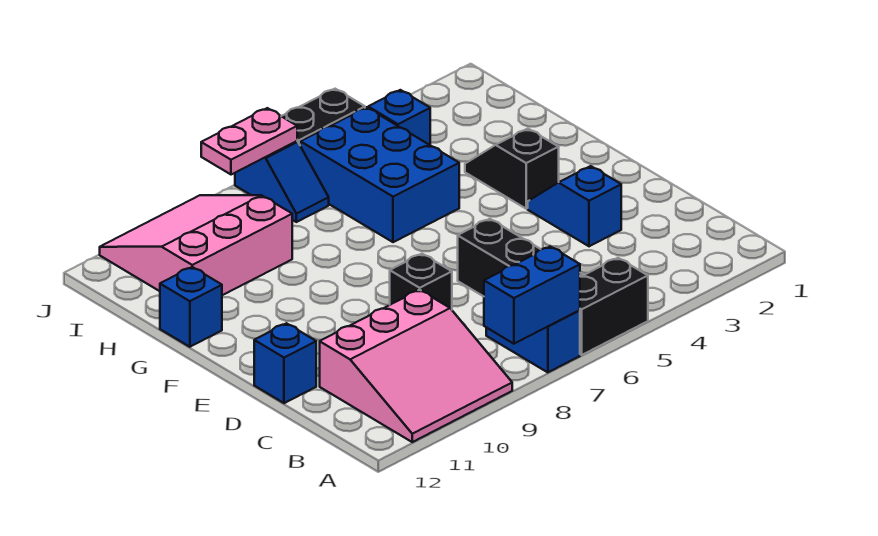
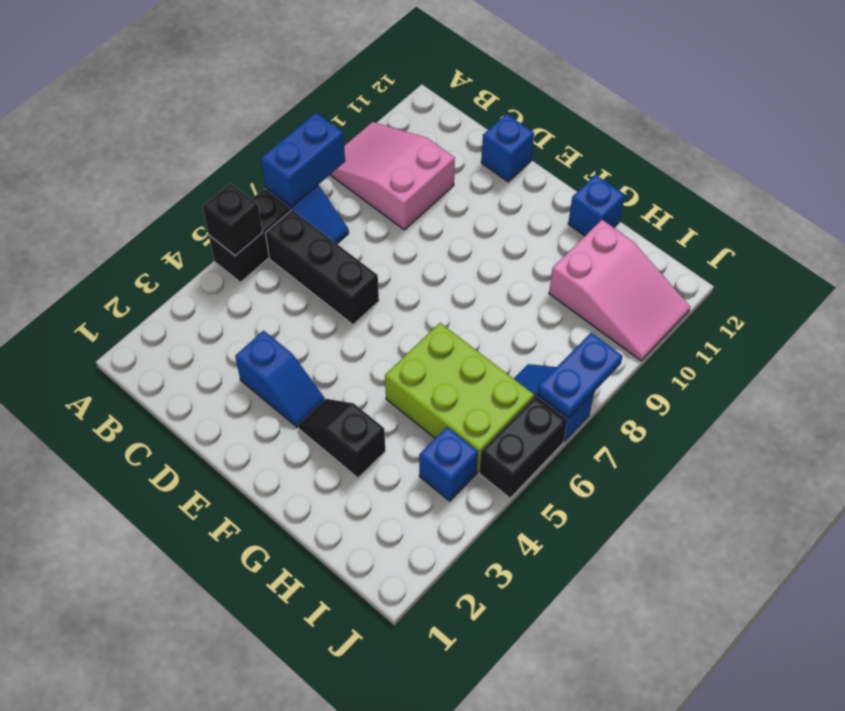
pink slope A9:C11 level 1 top C -> pink slope A9:C10 level 1 top C
black brick D8 level 1 -> black brick A5 level 2
black slope F3:G3 level 1 top F -> black slope F3:G3 level 1 top G
blue brick G5:I6 level 1 -> lime brick G5:I6 level 1
pink slope H9:J11 level 1 top H -> pink slope H10:J11 level 1 top H
pink plate J7:J8 level 2 -> blue plate J7:J8 level 2

